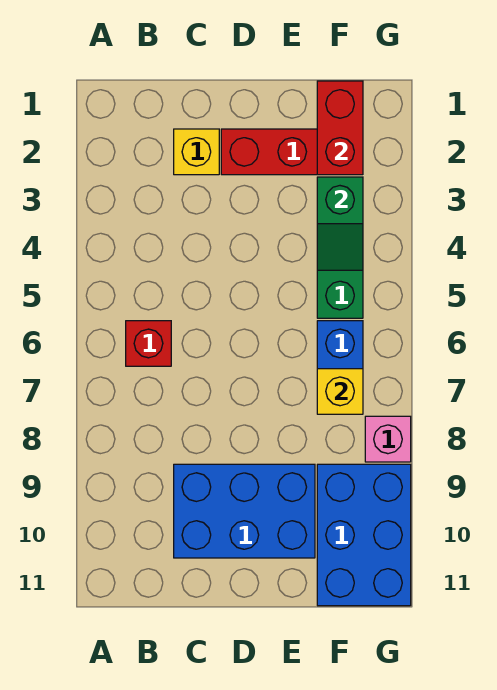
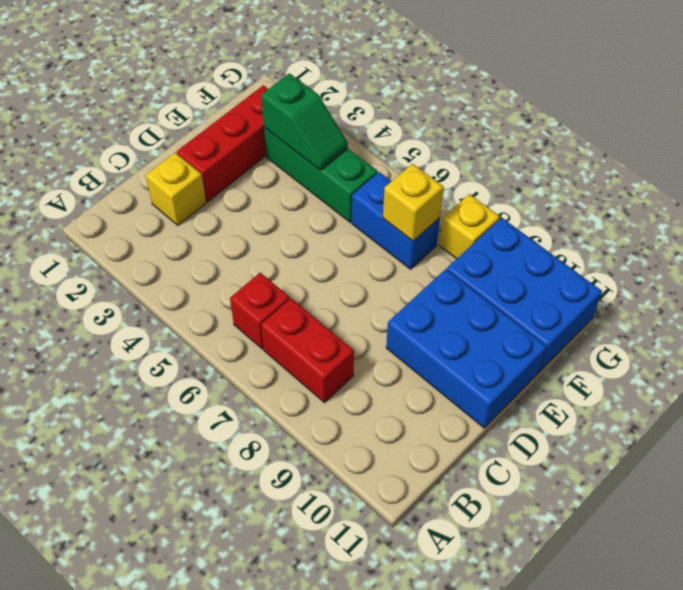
blue brick C9:E10 level 1 -> blue brick D9:E11 level 1
red brick F1:F2 level 2 -> red brick B7:B8 level 1
pink brick G8 level 1 -> yellow brick G8 level 1

